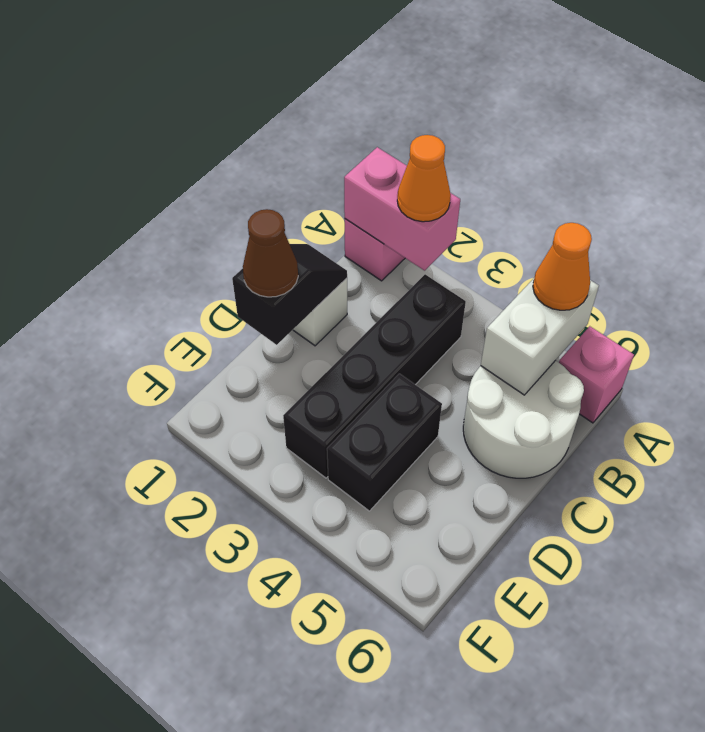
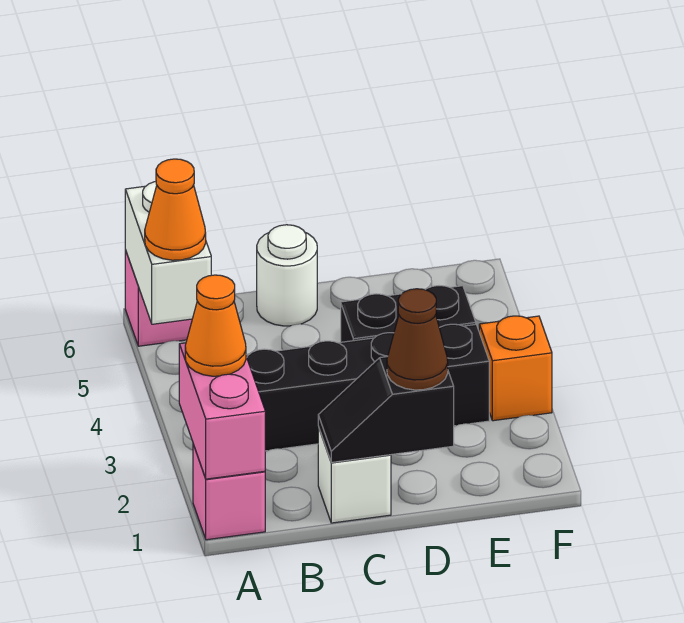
white brick A5:B5 level 2 -> white brick A5:A6 level 2
white round brick B5:C6 level 1 -> white round brick C6 level 1
none -> orange brick F3 level 1

